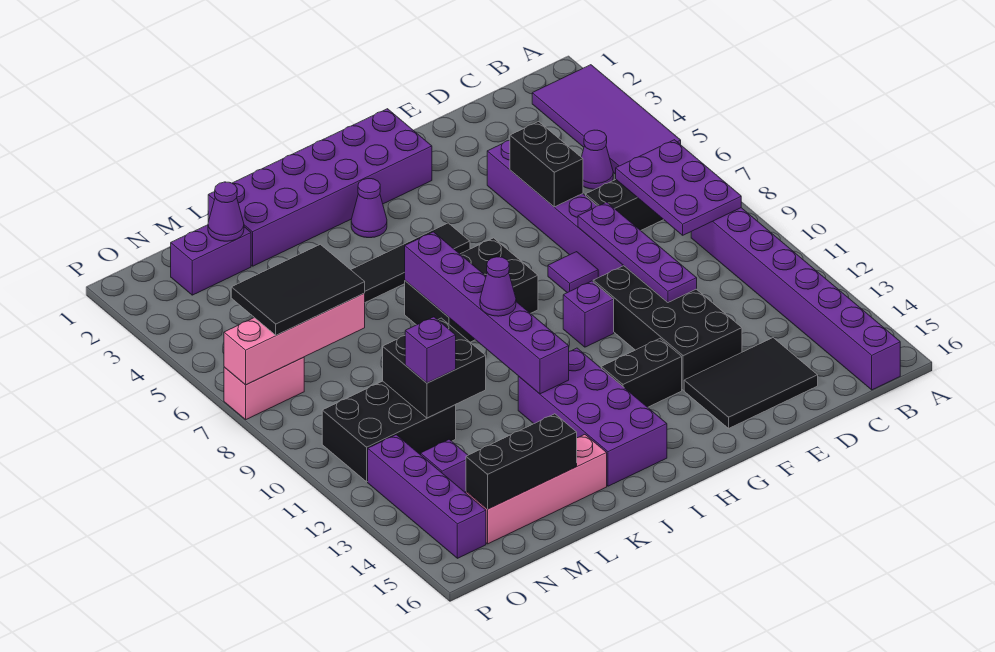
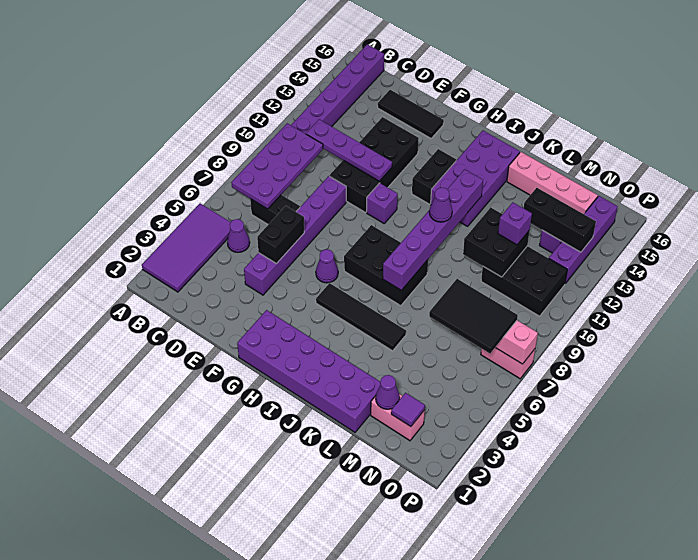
purple plate B7:C9 level 2 -> purple plate B7:C10 level 2
black tile D14:F15 level 1 -> black tile D15:F15 level 1
purple plate E8:E11 level 2 -> purple plate C11:F11 level 2
purple tile F8 level 1 -> purple tile N2 level 2
black brick G13:H13 level 1 -> black brick H12:H13 level 1
purple cone I3 level 1 -> purple cone G6 level 1
black brick L15:N15 level 2 -> black brick M13:O13 level 2
purple brick M2:N2 level 1 -> pink brick M2:N2 level 1

